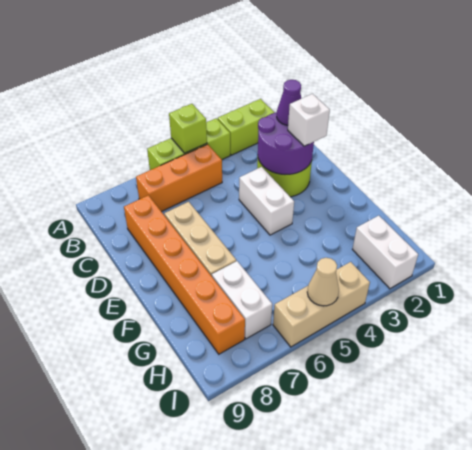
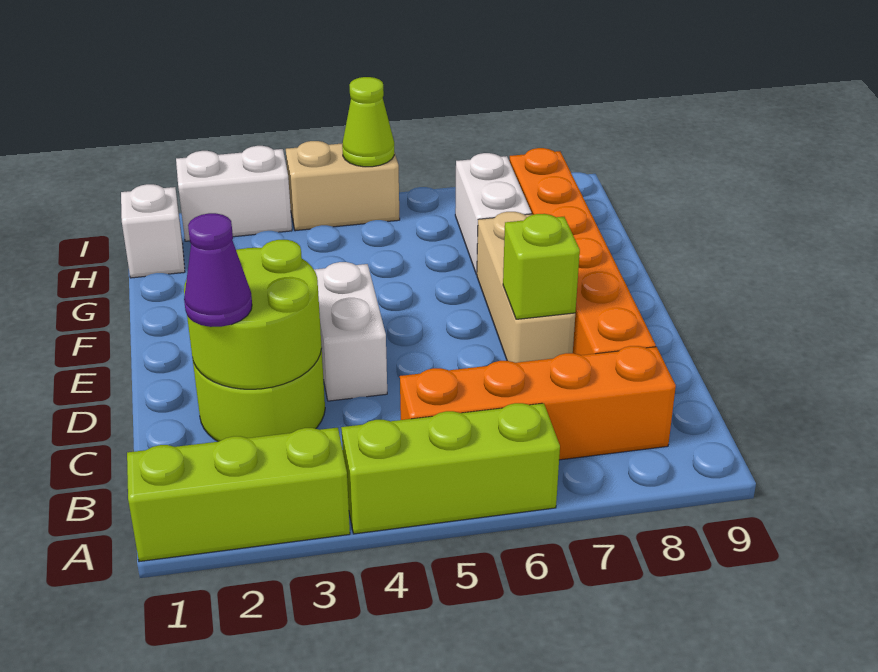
lime brick A2:A3 level 1 -> lime brick A1:A3 level 1
lime brick A5 level 2 -> lime brick D7 level 2
orange brick B5:B7 level 1 -> orange brick B5:B8 level 1
purple round brick C2:D3 level 2 -> lime round brick C2:D3 level 2
white brick D2 level 3 -> white brick H1 level 1
white brick H2:I2 level 1 -> white brick I2:I3 level 1
tan brick I4:I6 level 1 -> tan brick I4:I5 level 1
tan cone I5 level 2 -> lime cone I5 level 2

